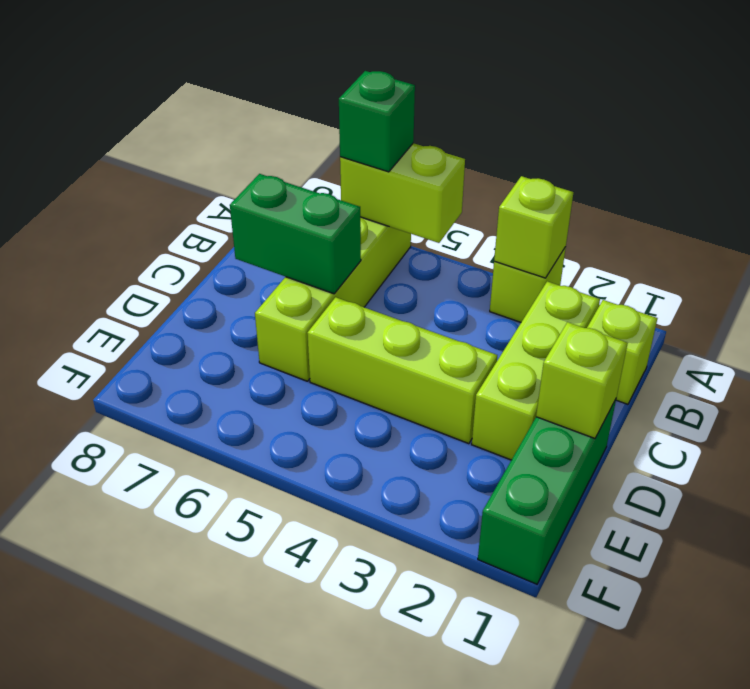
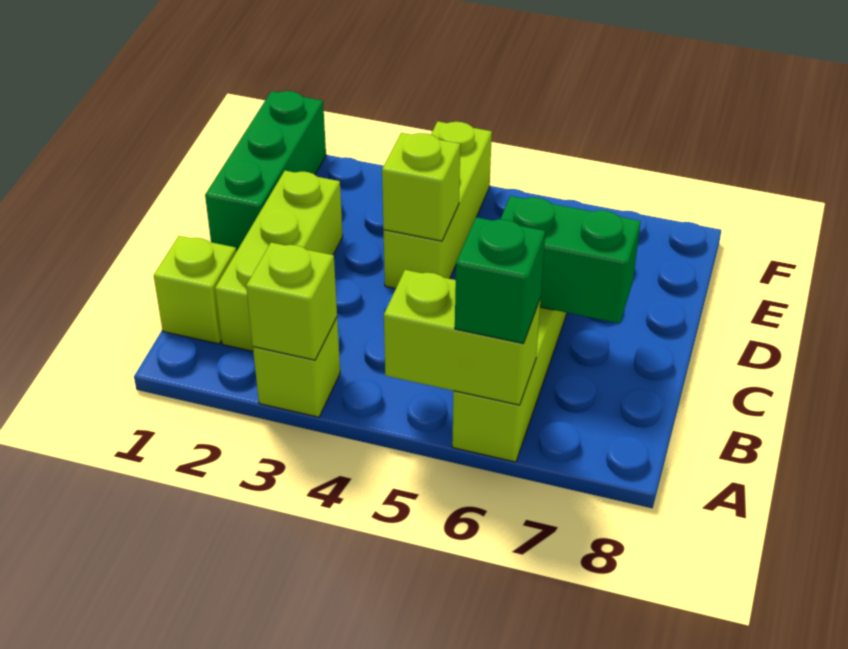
lime brick D1 level 2 -> lime brick D4 level 2
lime brick D3:D5 level 1 -> lime brick D4:F4 level 1

